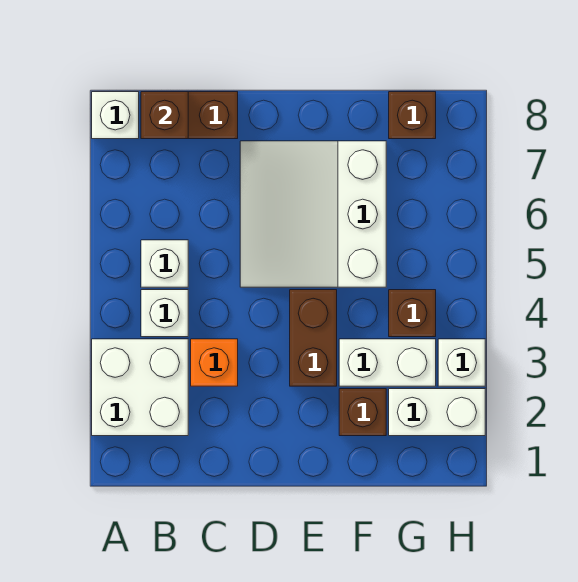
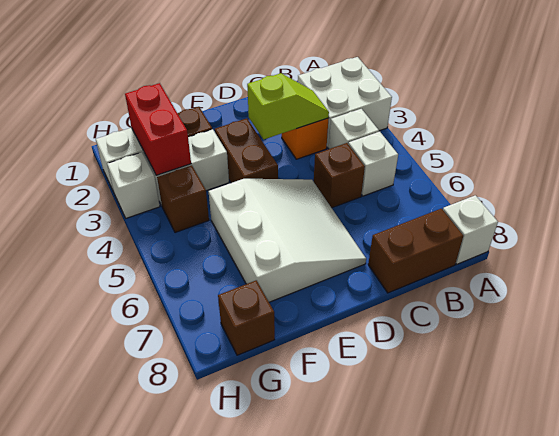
brown brick B8 level 2 -> brown brick C5 level 1
none -> lime slope C3:D3 level 2 top D
none -> red brick G2:G3 level 2

